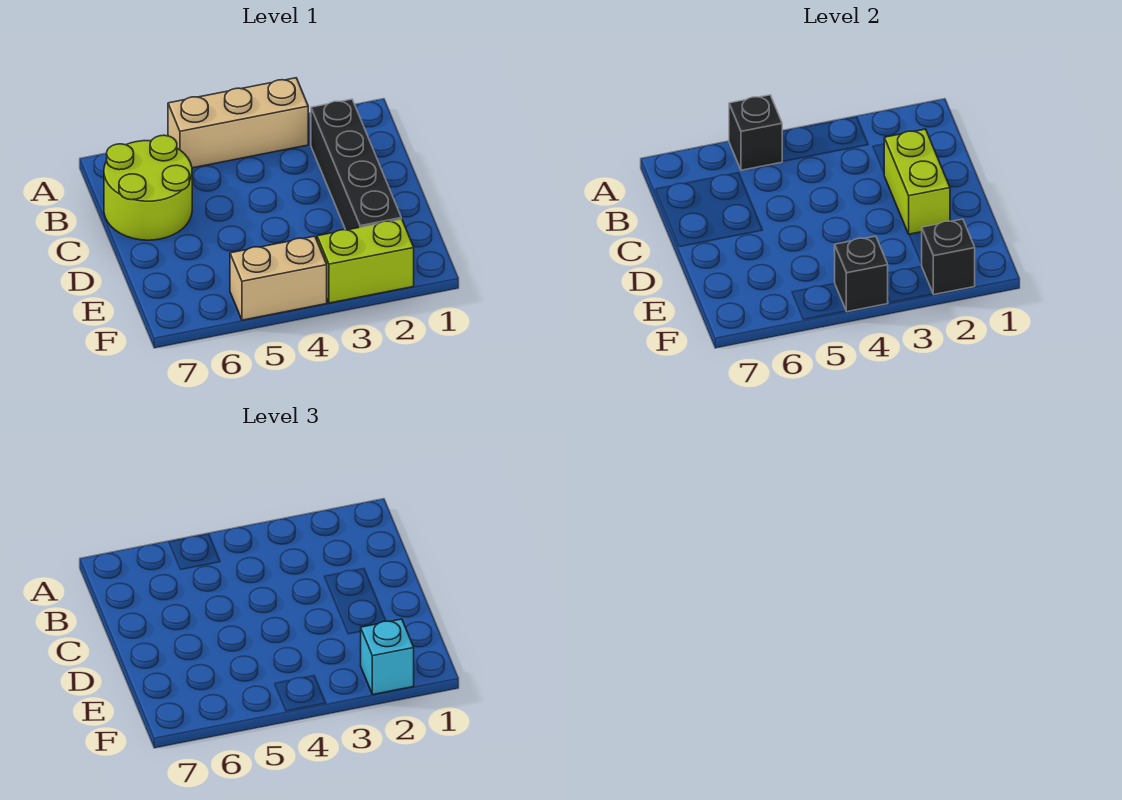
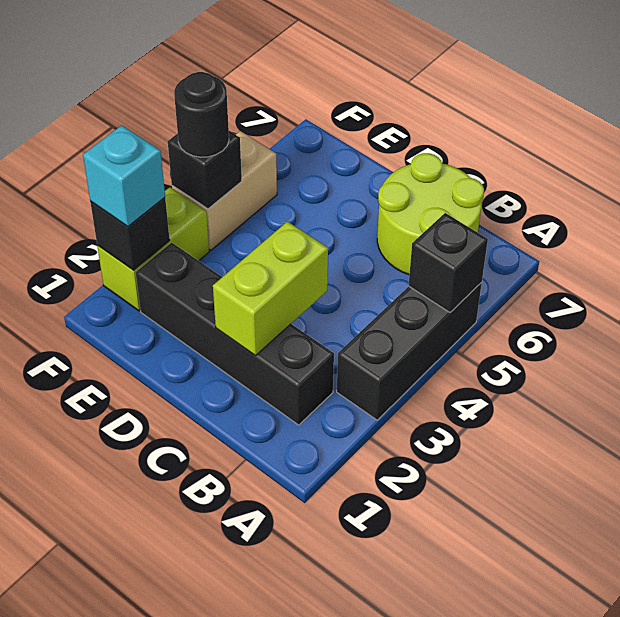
tan brick A3:A5 level 1 -> black brick A3:A5 level 1
lime brick C2:D2 level 2 -> lime brick C2:C3 level 2
none -> black round brick F4 level 3

